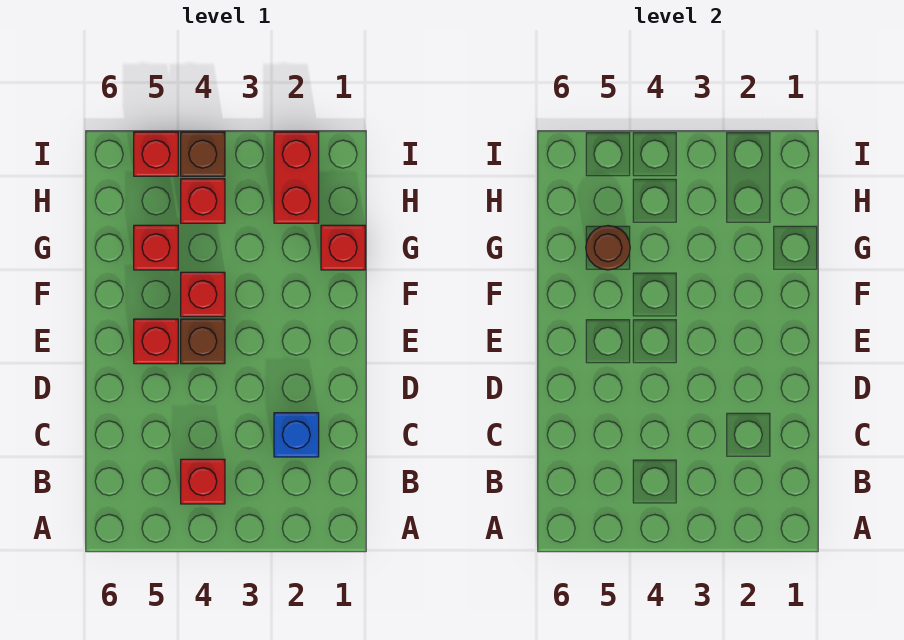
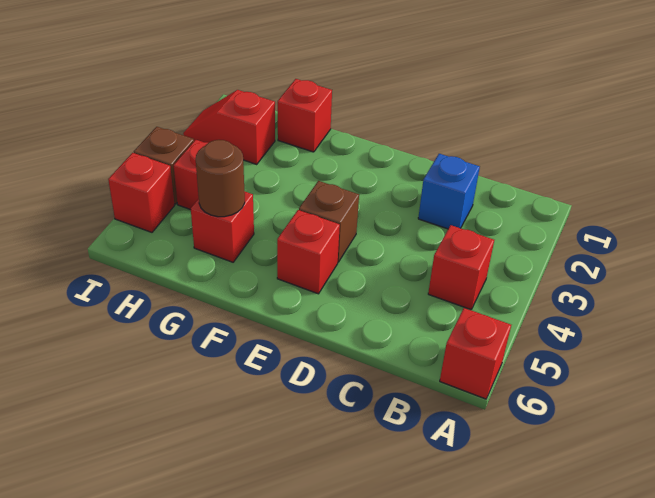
red brick F4 level 1 -> red brick A6 level 1
red brick H2:I2 level 1 -> red slope H2:I2 level 1 top H

